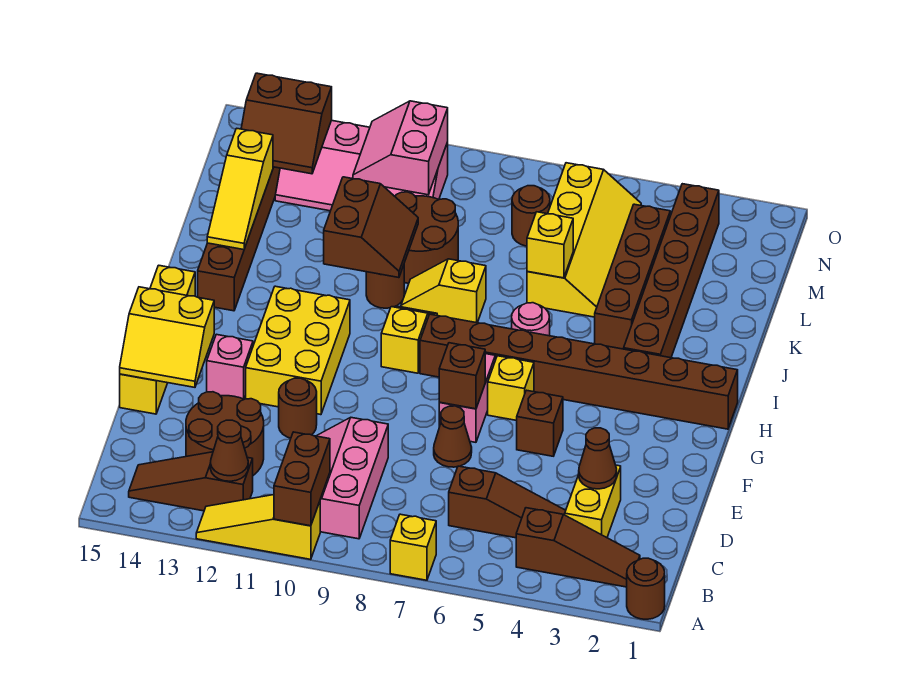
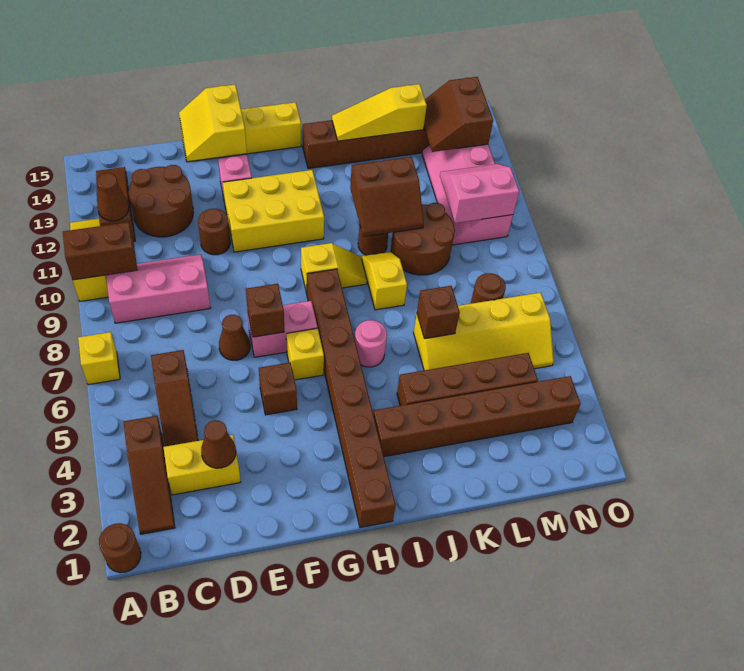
yellow brick K6 level 2 -> brown brick K6 level 2

